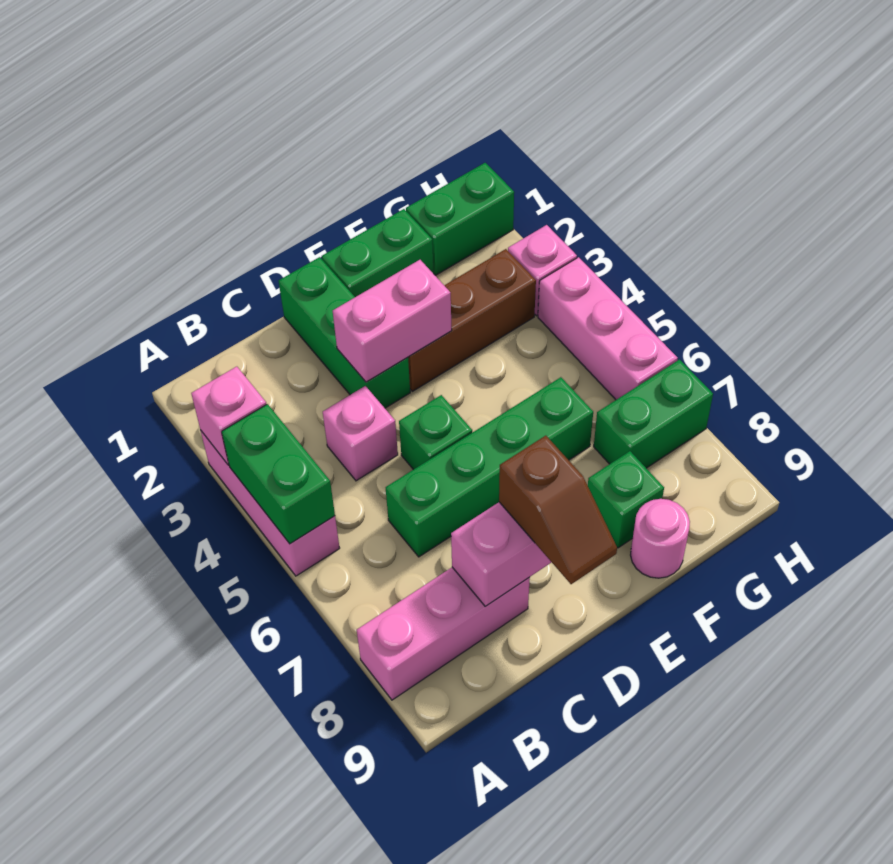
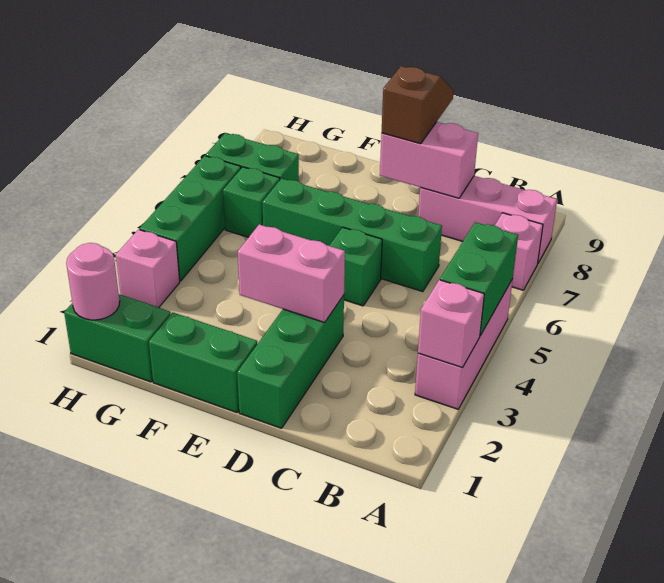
pink brick C4 level 1 -> pink brick A7 level 1
brown brick E3:G3 level 1 -> none
green brick F8 level 1 -> green brick G6 level 1
pink round brick F9 level 1 -> pink round brick H1 level 2
pink brick H4:H6 level 1 -> green brick H4:H6 level 1

